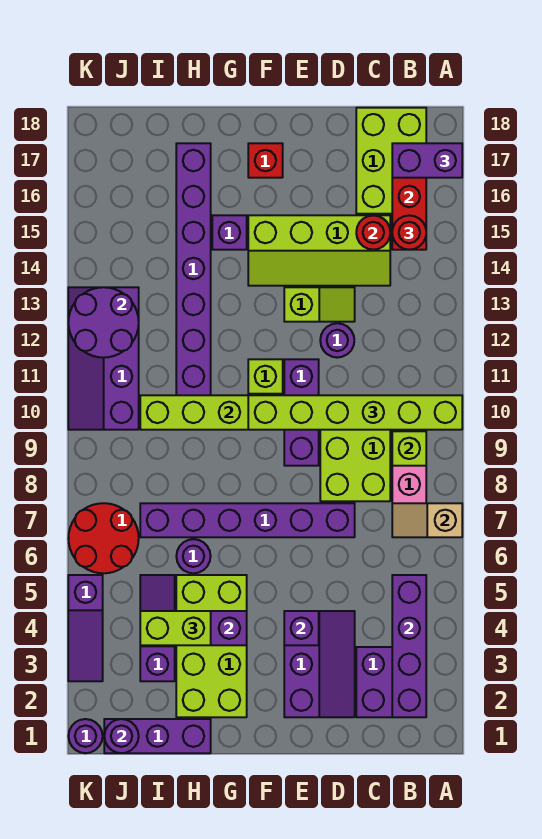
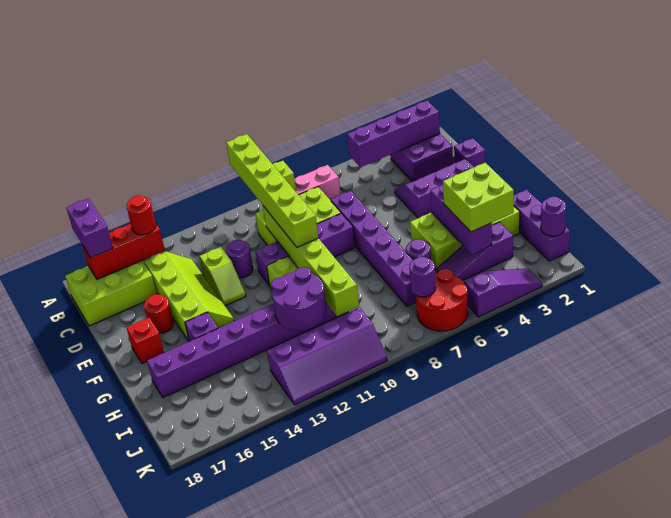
tan slope A7:B7 level 2 top A -> none
red round brick C15 level 2 -> red round brick E16 level 1
lime slope D13:E13 level 1 top E -> lime slope D13:E13 level 1 top D
purple brick E4 level 2 -> purple brick D1 level 1
purple brick E9:E11 level 1 -> purple brick E8:E11 level 1
lime brick H4:I4 level 3 -> lime brick H3:I4 level 3
purple round brick J12:K13 level 2 -> purple round brick H11:I12 level 2
purple round brick K1 level 1 -> purple round brick J7 level 2

